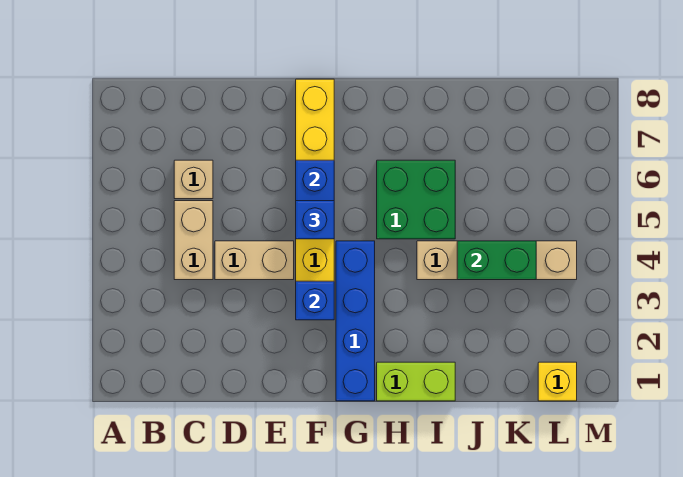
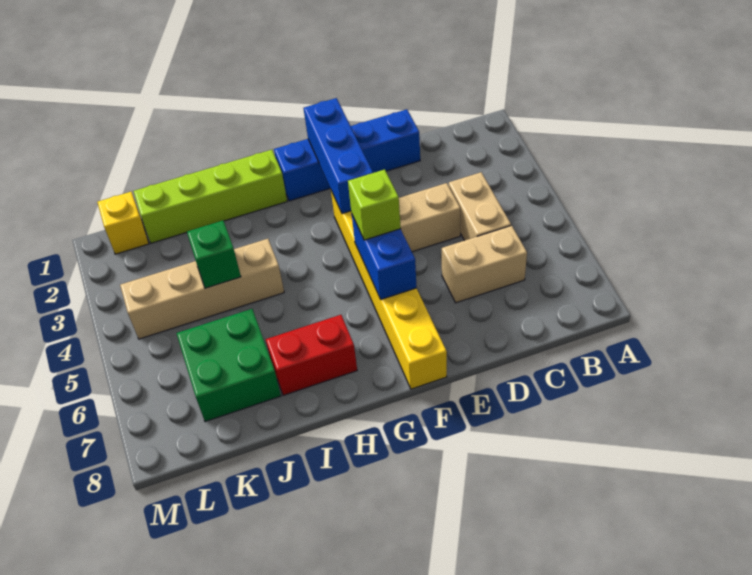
tan brick C6 level 1 -> tan brick C6:D6 level 1
blue brick F3 level 2 -> blue brick F1:F3 level 2
blue brick F5 level 3 -> lime brick F5 level 3
blue brick G1:G4 level 1 -> blue brick D1:G1 level 1
lime brick H1:I1 level 1 -> lime brick H1:K1 level 1
green brick H5:I6 level 1 -> green brick J6:K7 level 1
none -> red brick H7:I7 level 1
green brick J4:K4 level 2 -> green brick J4 level 2

